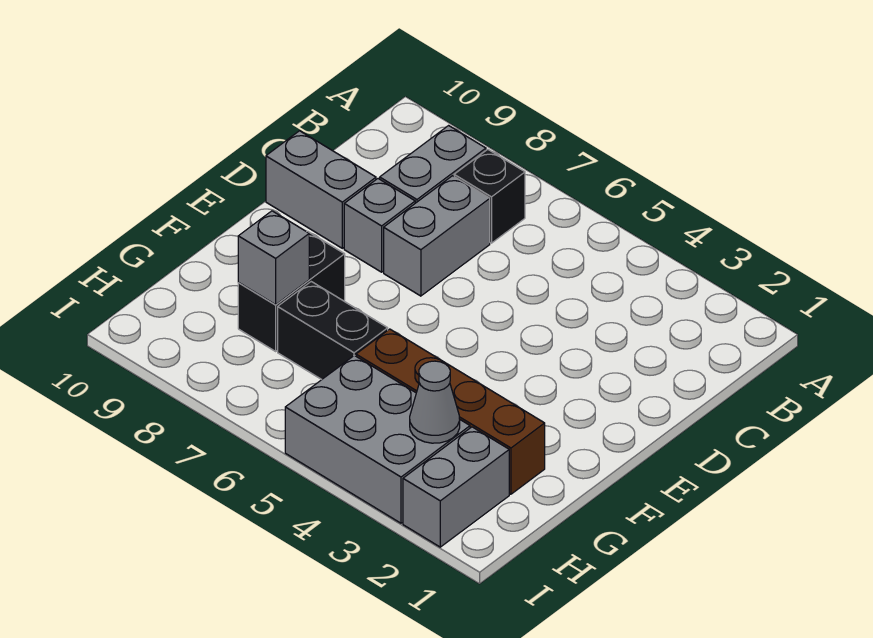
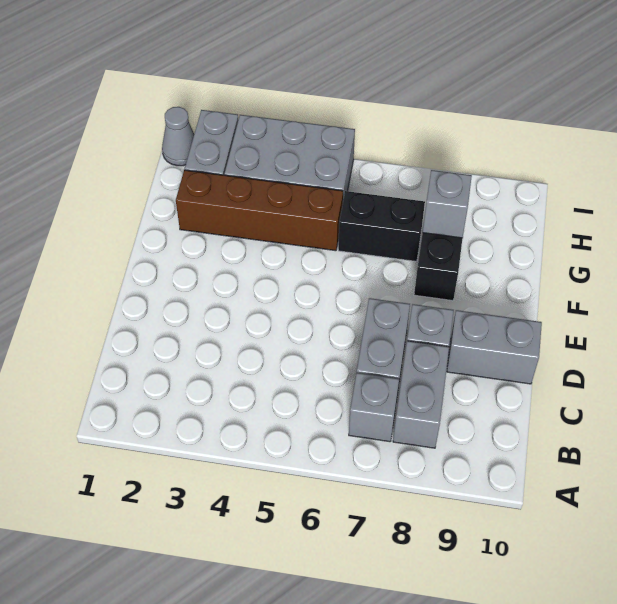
black brick B7 level 1 -> grey brick B7 level 1
grey cone H3 level 2 -> grey cone I1 level 1

